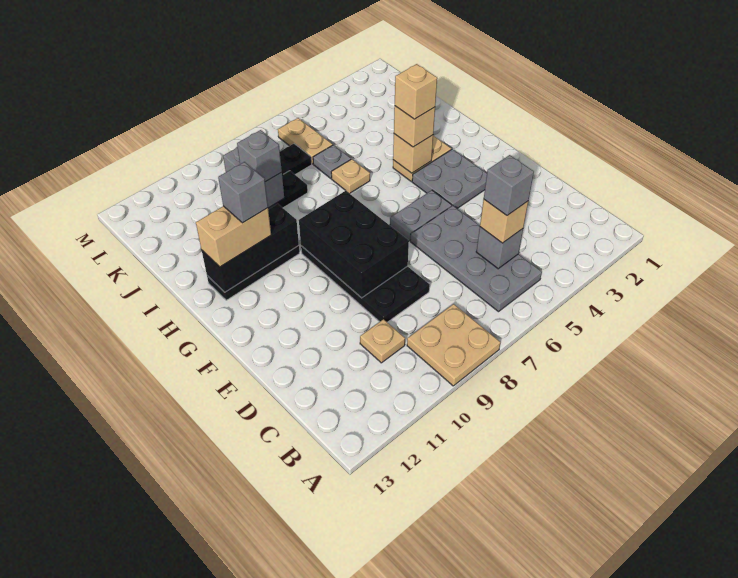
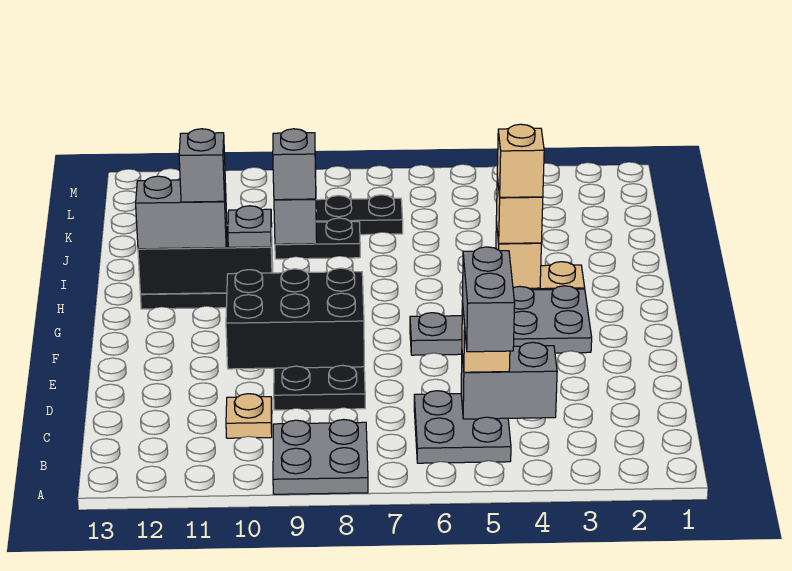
tan plate A8:B9 level 1 -> grey plate A8:B9 level 1
grey plate B5:E6 level 1 -> grey plate B5:C6 level 1
grey brick C5 level 2 -> grey brick C4:C5 level 2
grey brick C5 level 4 -> grey brick B5:C5 level 4
black brick E8:G9 level 2 -> black brick E8:F10 level 2
tan brick H11:H12 level 3 -> grey brick H11:H12 level 3
tan plate I6 level 1 -> none
grey plate J6 level 1 -> grey plate H10 level 3
tan plate K6:L6 level 1 -> none

